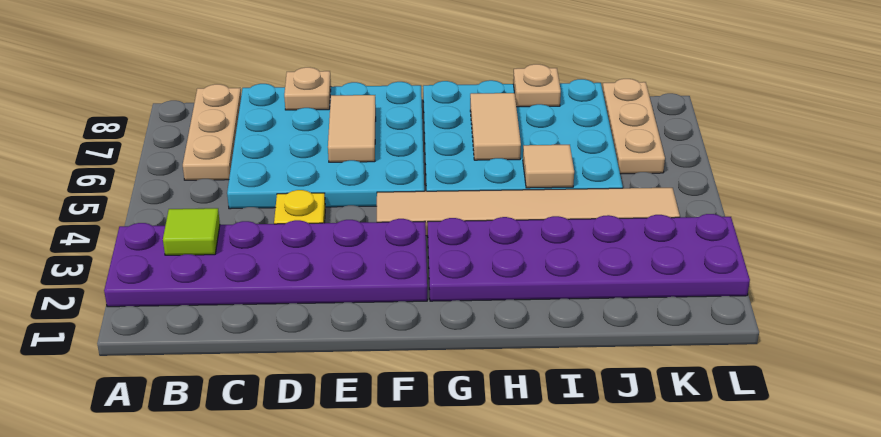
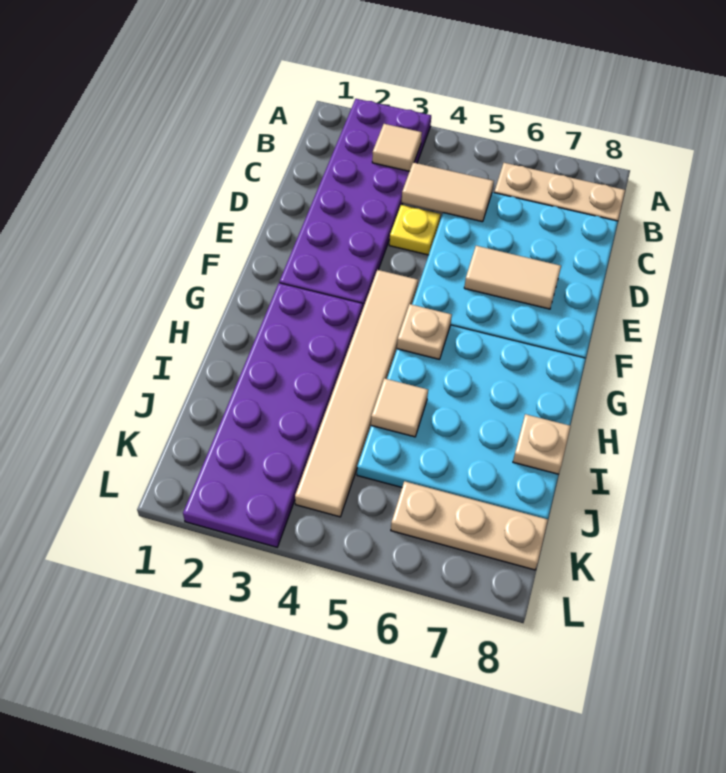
lime tile B3 level 2 -> tan tile B3 level 2
tan plate D8 level 2 -> tan plate G5 level 2
tan tile H6:H7 level 2 -> tan tile C4:C5 level 2

